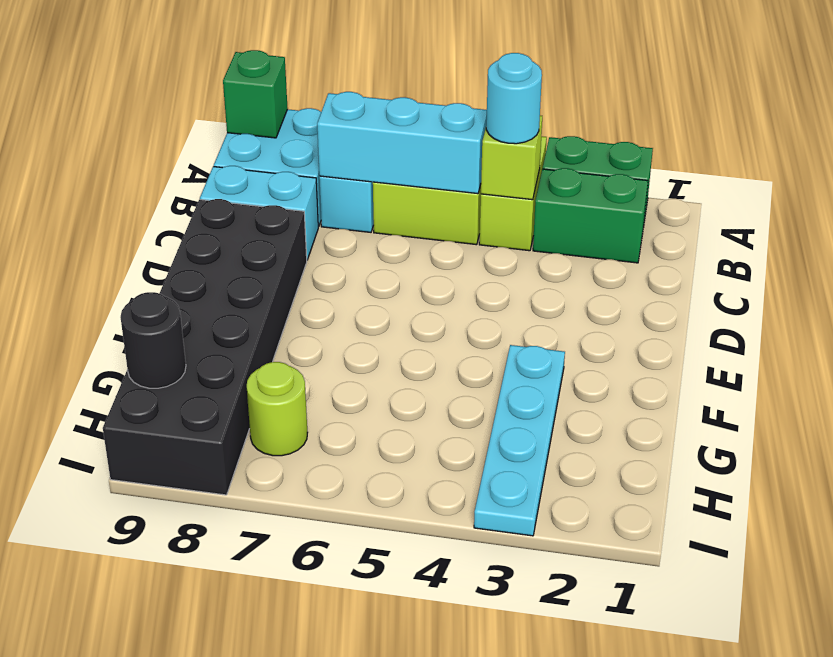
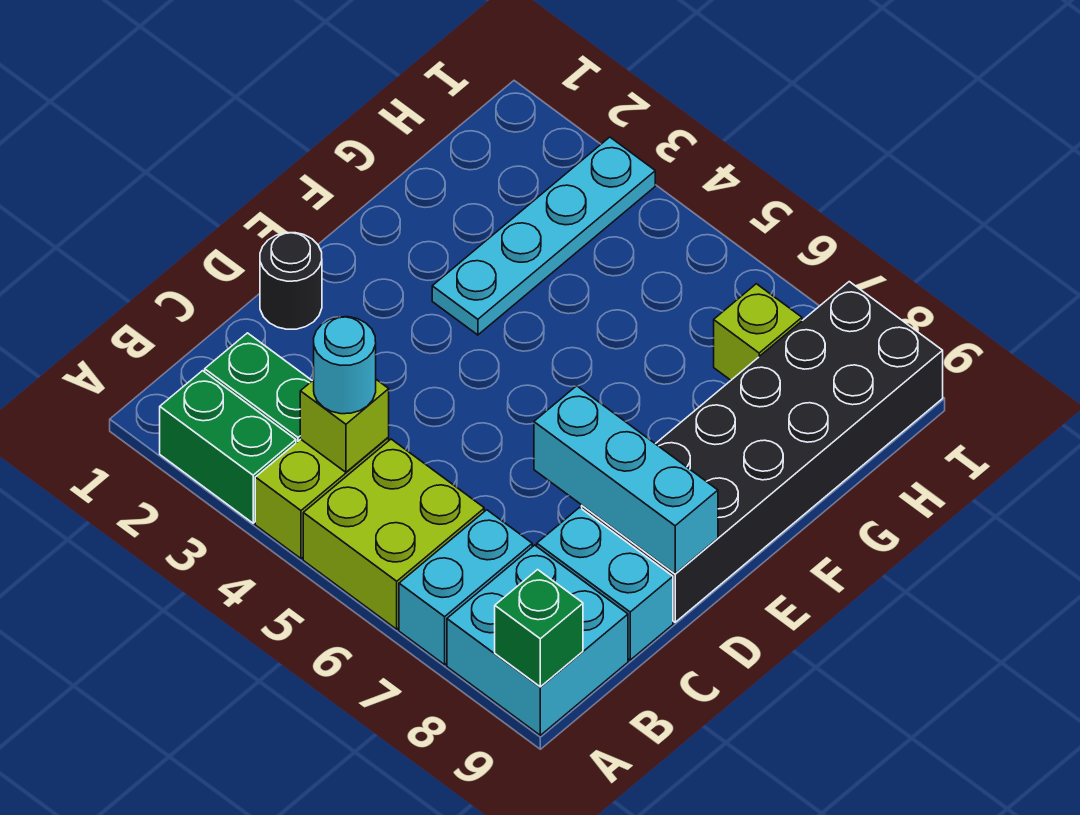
cyan brick B5:B7 level 2 -> cyan brick D7:D9 level 2
lime round brick H7 level 1 -> lime brick H7 level 1
black round brick H9 level 2 -> black round brick D1 level 1

